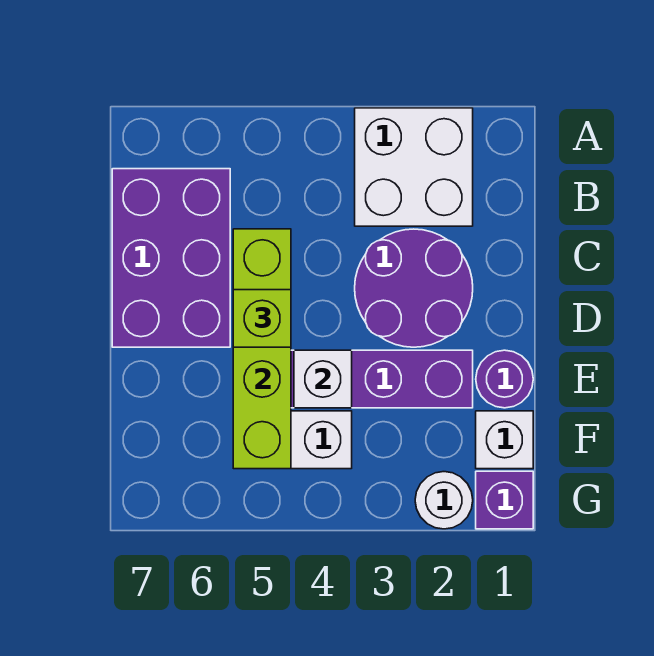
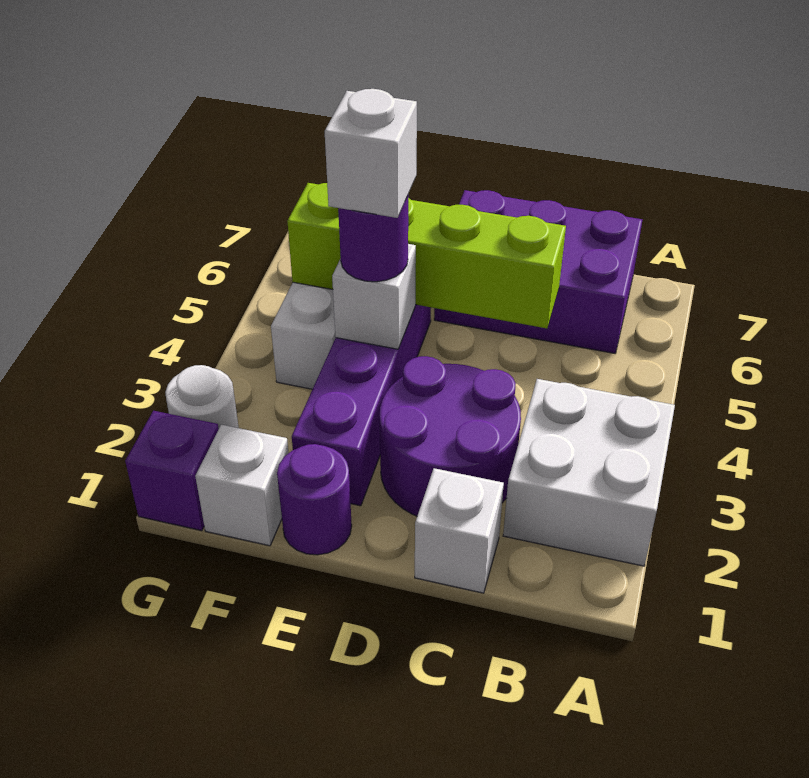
none -> white brick C1 level 1
lime brick D5 level 3 -> none
none -> purple round brick E4 level 3
none -> white brick E4 level 4

